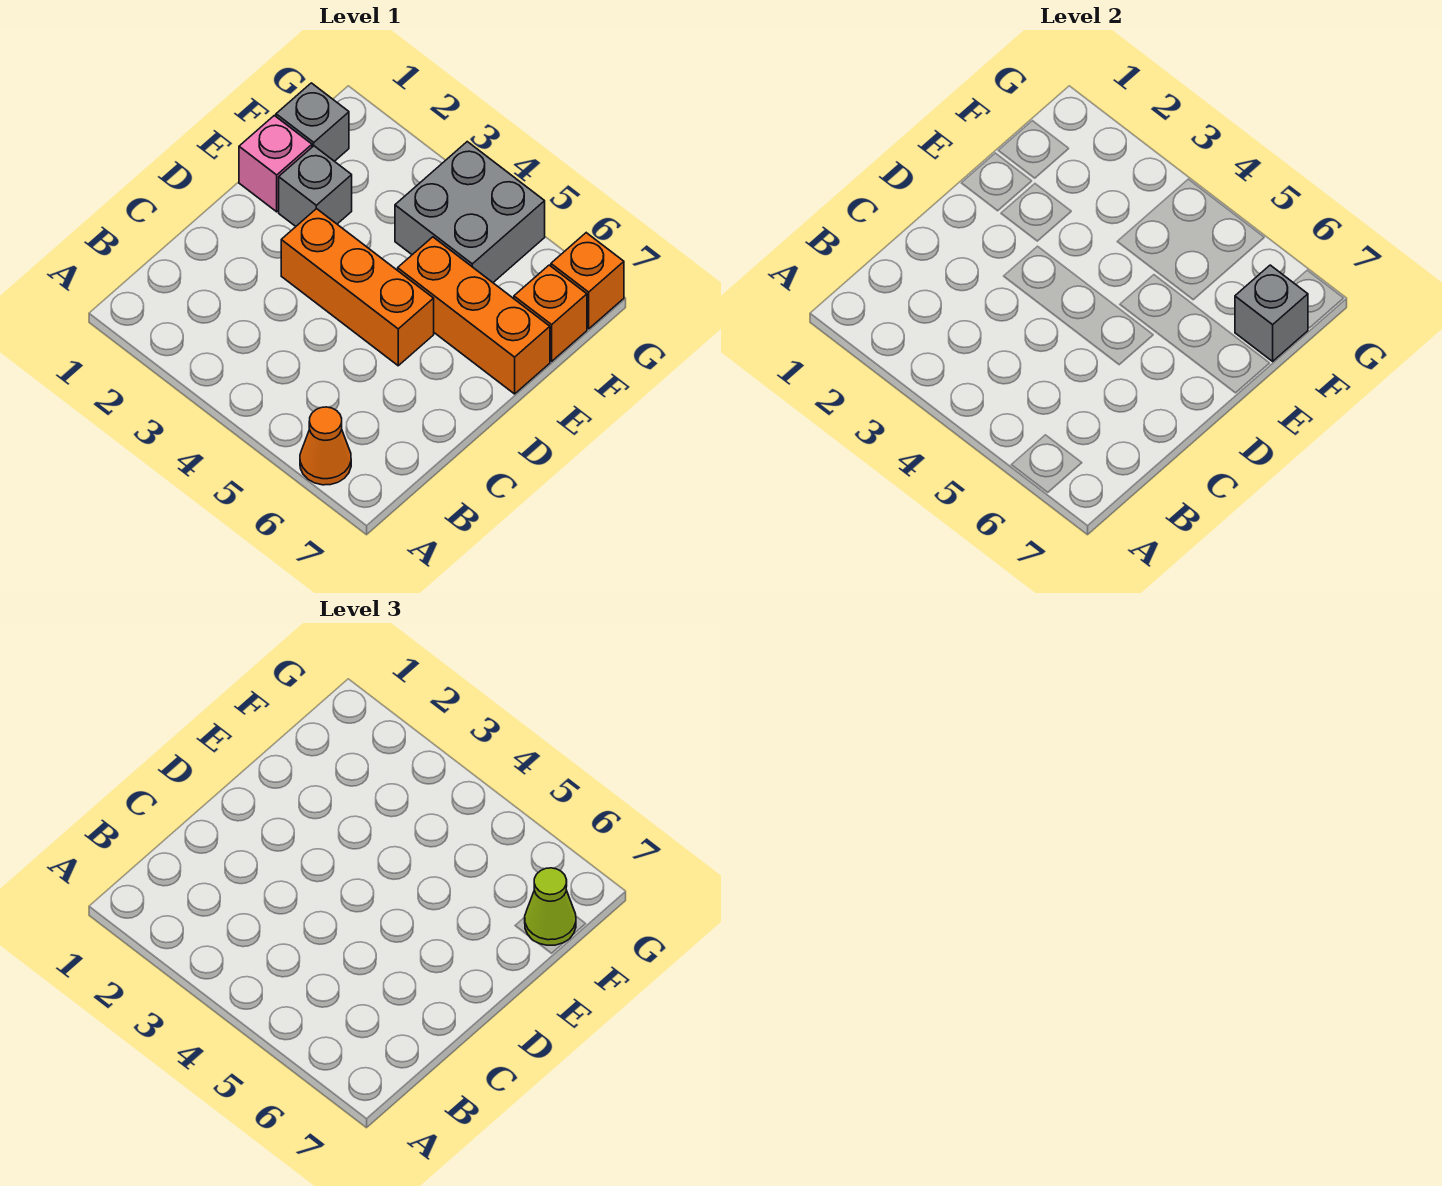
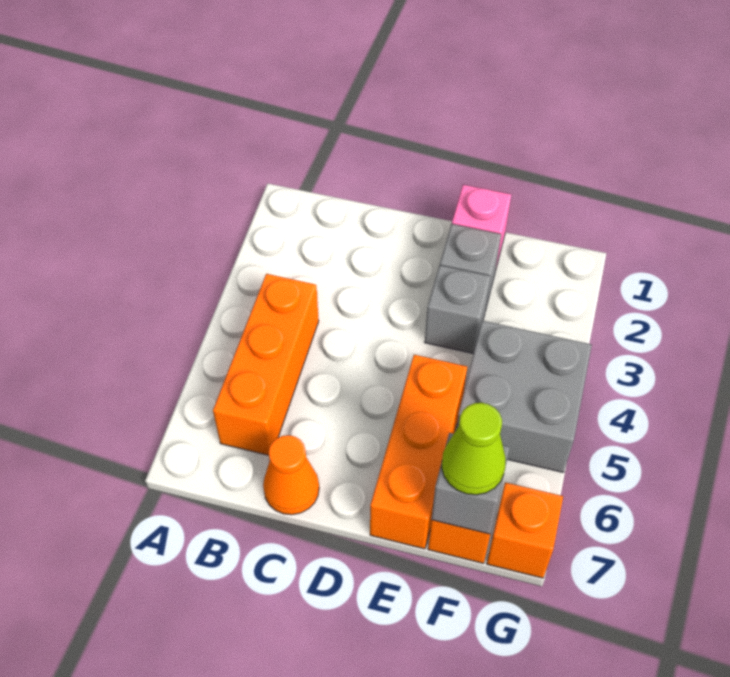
orange cone A6 level 1 -> orange cone C7 level 1
orange brick D3:D5 level 1 -> orange brick B4:B6 level 1
grey brick F1 level 1 -> grey brick E3 level 1

